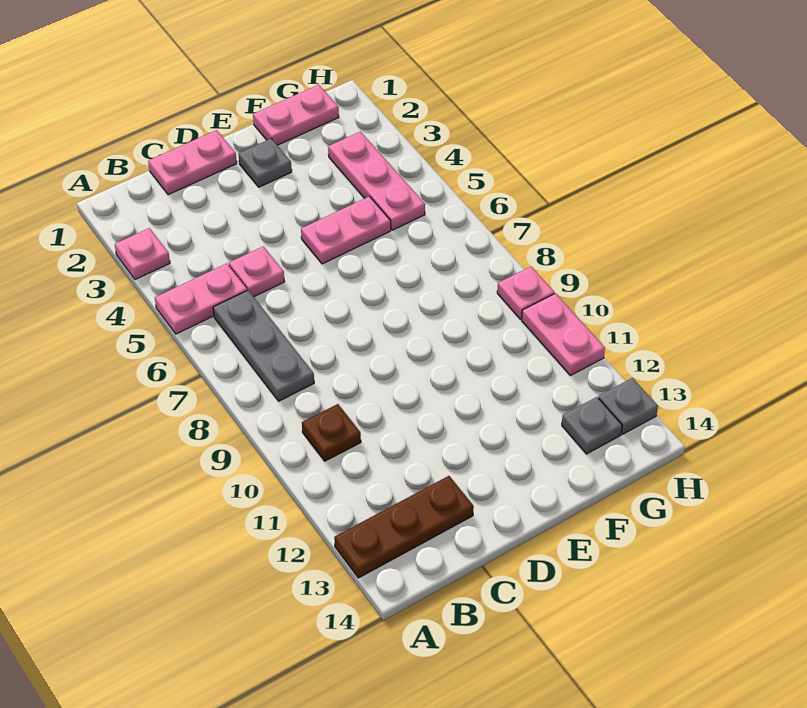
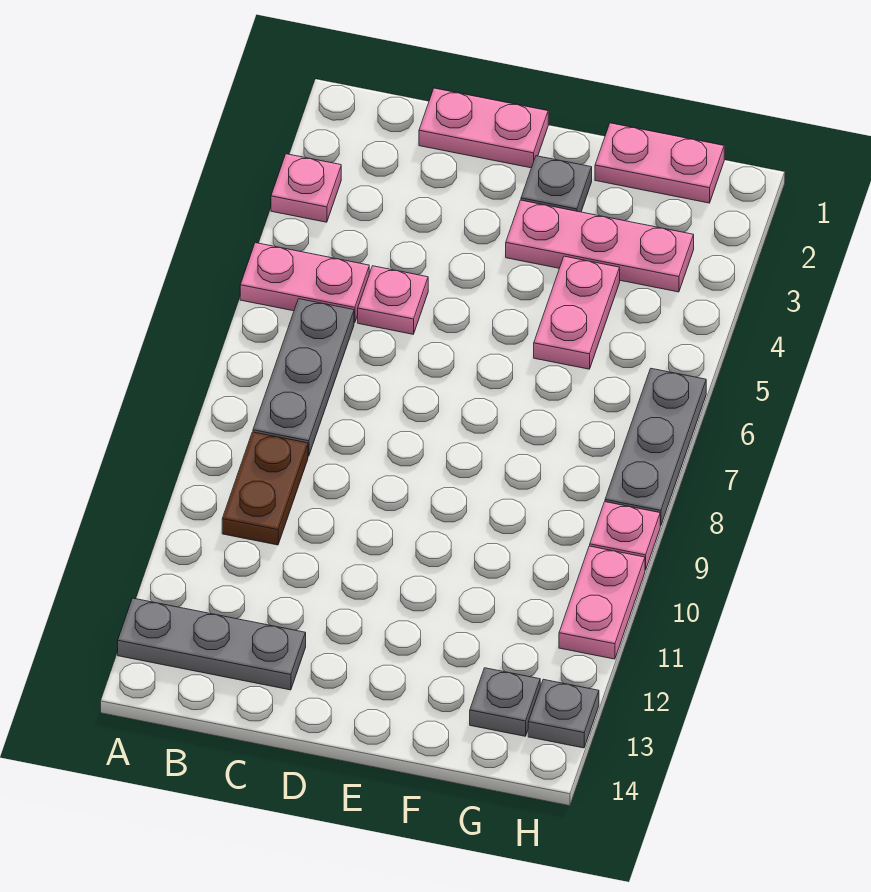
brown plate A13:C13 level 1 -> grey plate A13:C13 level 1
brown plate B10 level 1 -> brown plate B9:B10 level 1
pink plate E5:F5 level 1 -> pink plate F4:F5 level 1
pink plate G3:G5 level 1 -> pink plate E3:G3 level 1
none -> grey plate H6:H8 level 1

